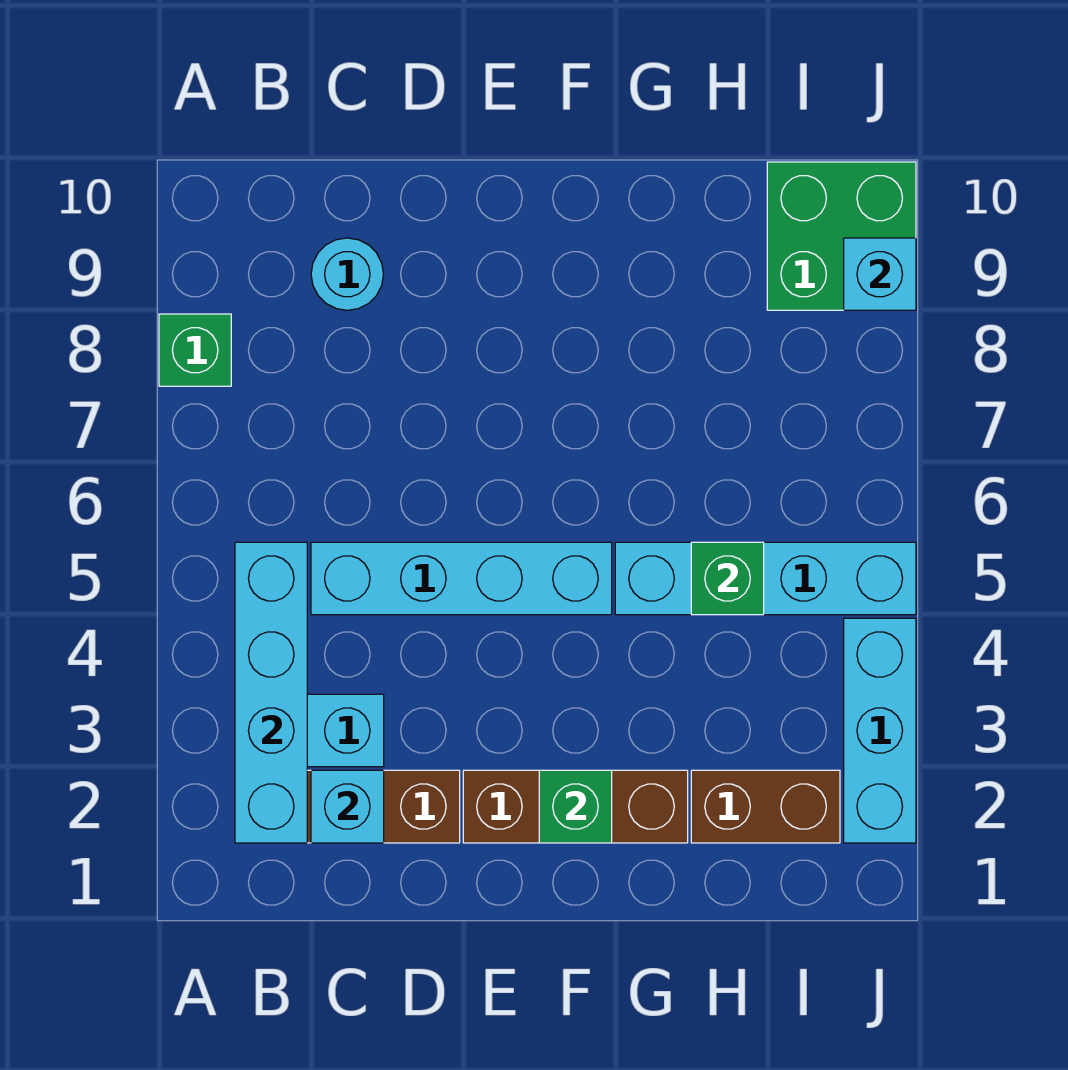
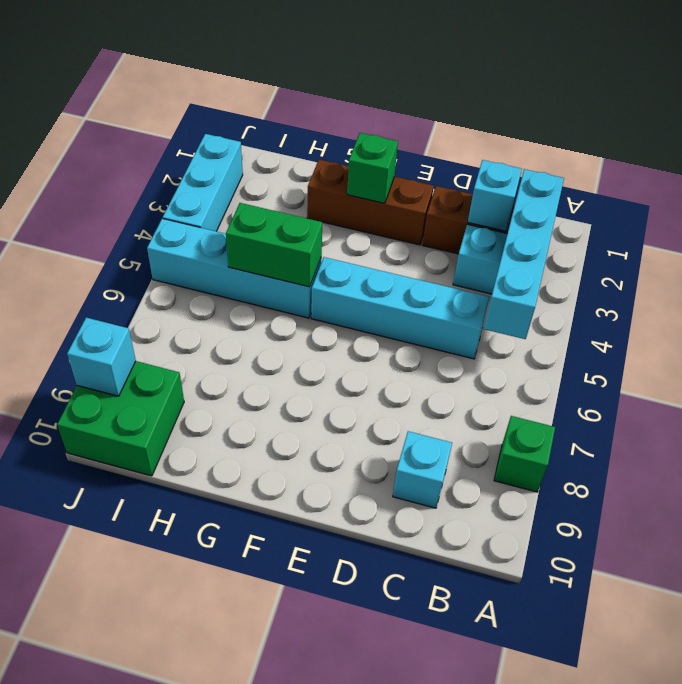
cyan round brick C9 level 1 -> cyan brick C9 level 1
brown brick H2:I2 level 1 -> none
green brick H5 level 2 -> green brick G5:H5 level 2

